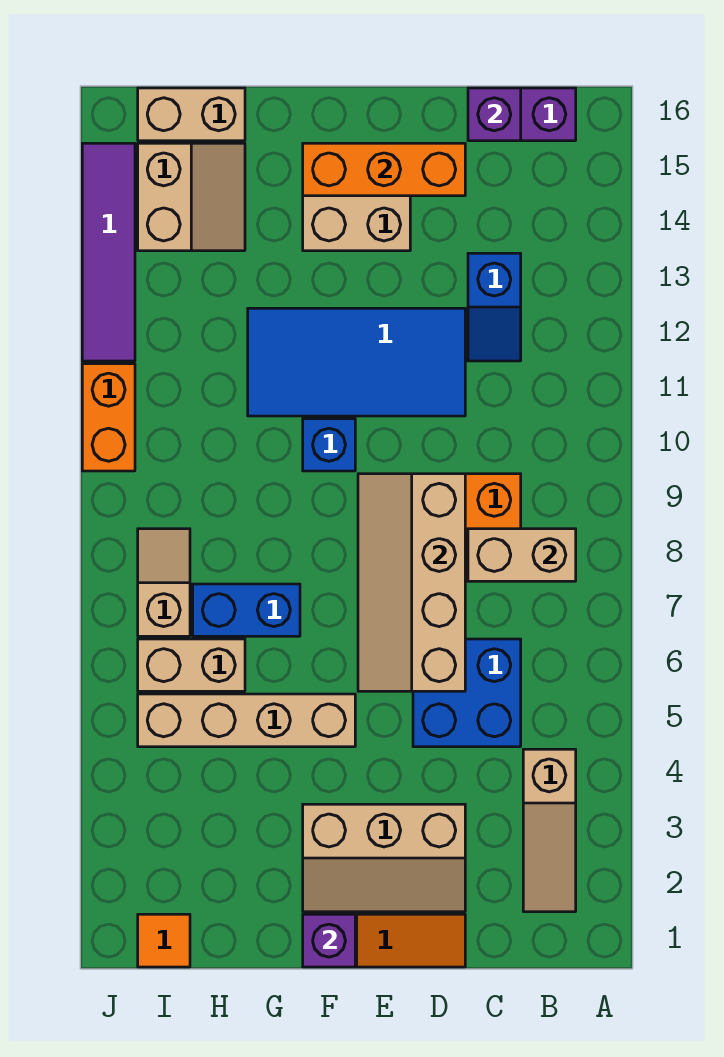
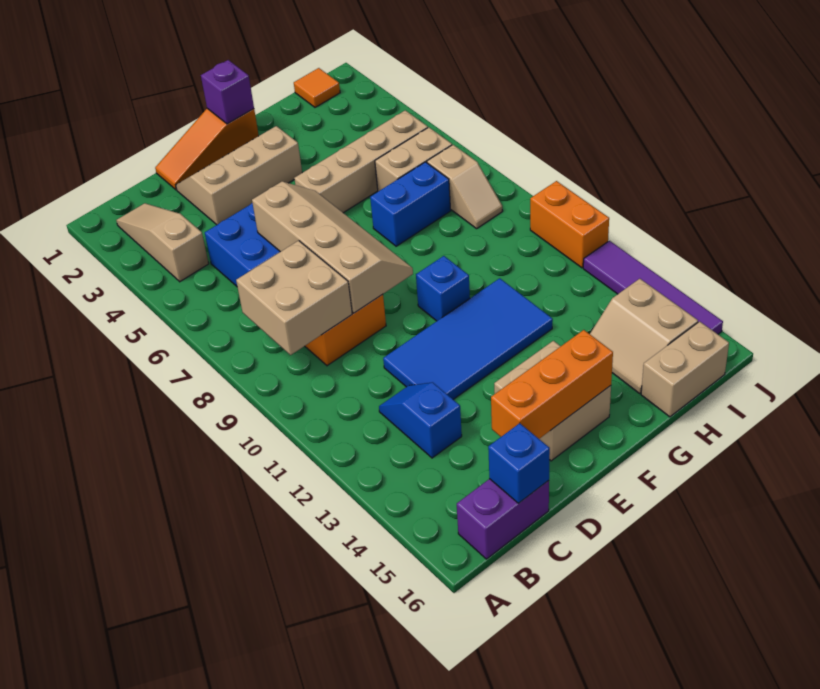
tan brick B8:C8 level 2 -> tan brick B8:C9 level 2
purple brick C16 level 2 -> blue brick C16 level 2

